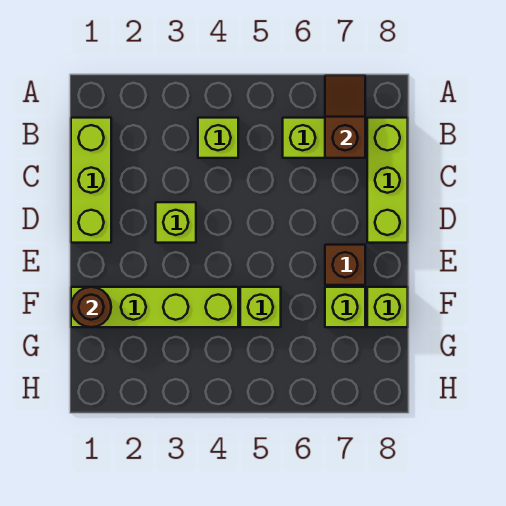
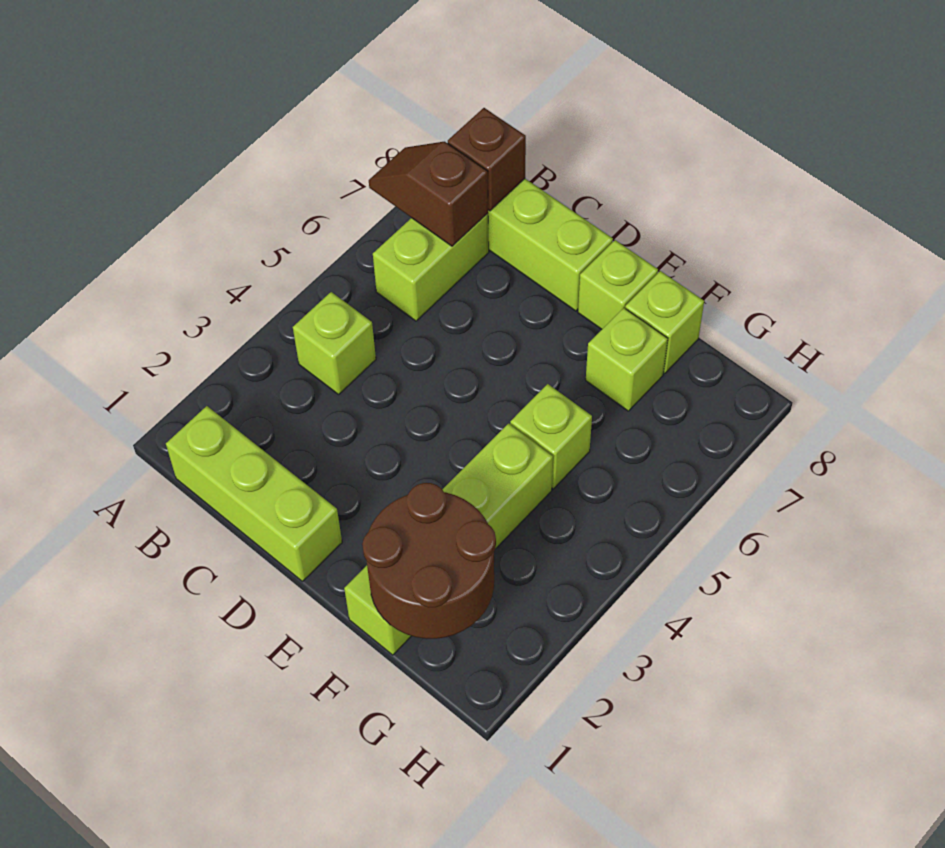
lime brick D3 level 1 -> lime brick E8 level 1
brown brick E7 level 1 -> brown brick B8 level 2
brown round brick F1 level 2 -> brown round brick F1:G2 level 2

